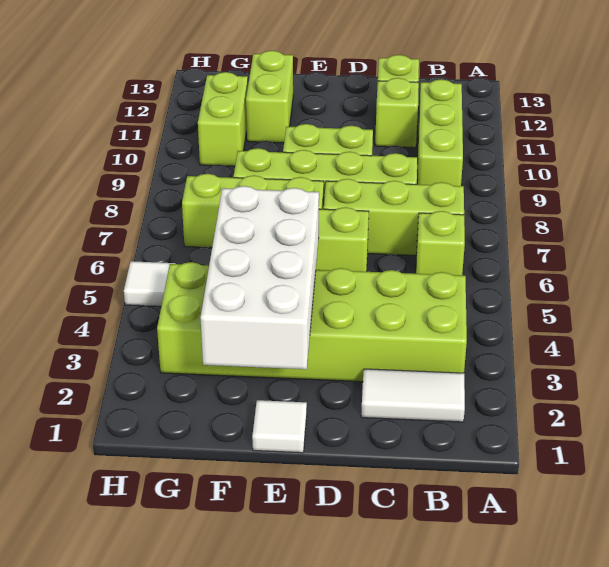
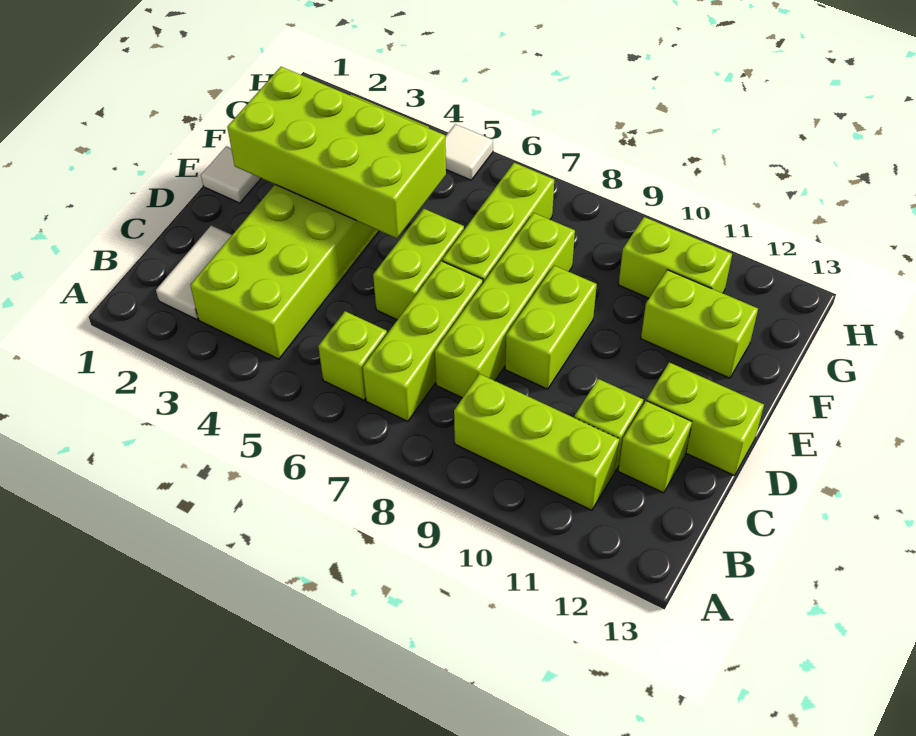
none -> lime brick D12:D13 level 1
white brick E2:F5 level 2 -> lime brick E2:F5 level 2

